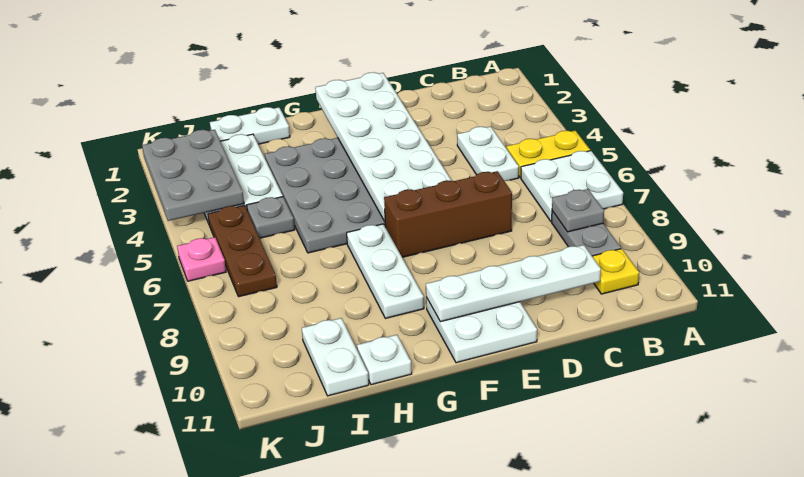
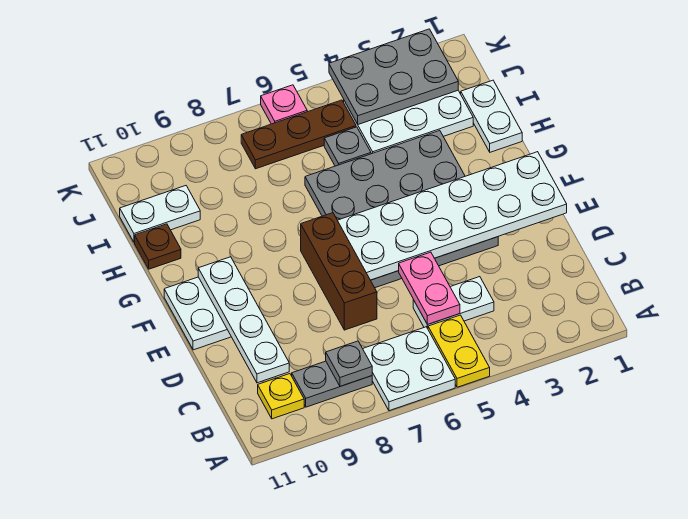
none -> pink plate C5:D5 level 2
white plate G7:G9 level 1 -> none
white plate H11 level 1 -> brown plate H11 level 1

